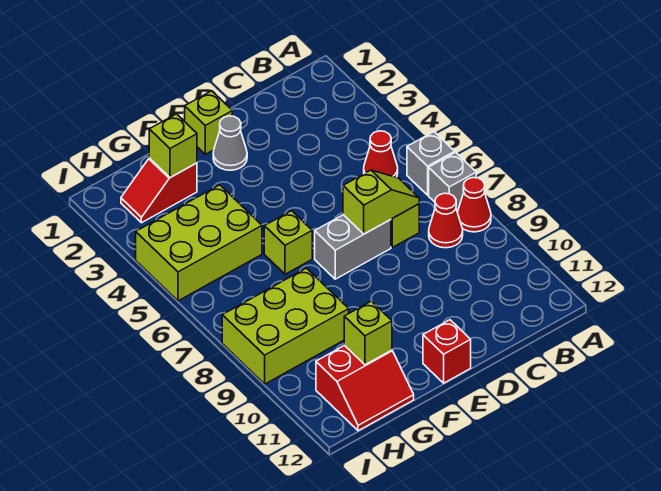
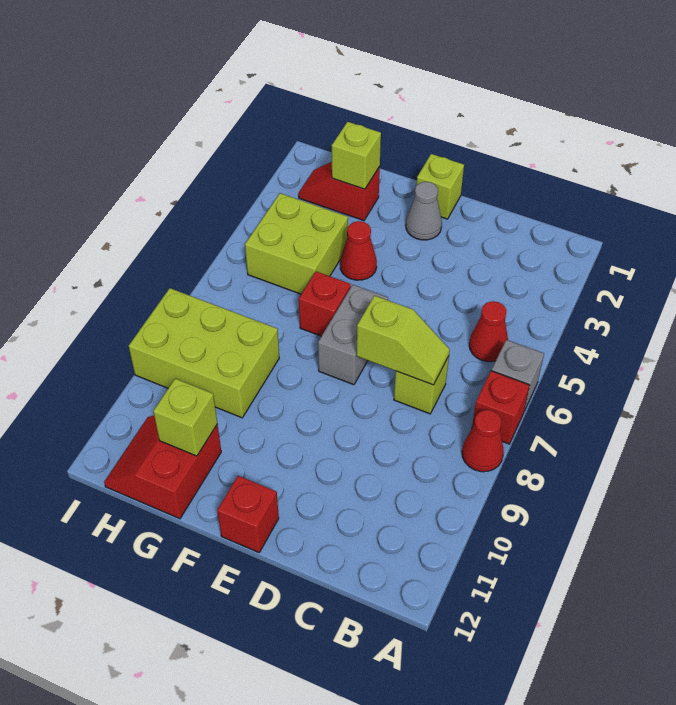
grey brick A7 level 1 -> red brick A7 level 1
red cone B8 level 1 -> red cone F4 level 1
grey brick D7:E7 level 1 -> grey brick E6:E7 level 1
lime brick F6 level 1 -> red brick F6 level 1
lime brick G4:I5 level 1 -> lime brick G4:H5 level 1
red slope G11:H12 level 1 top 11 -> red slope G11:H12 level 1 top G

